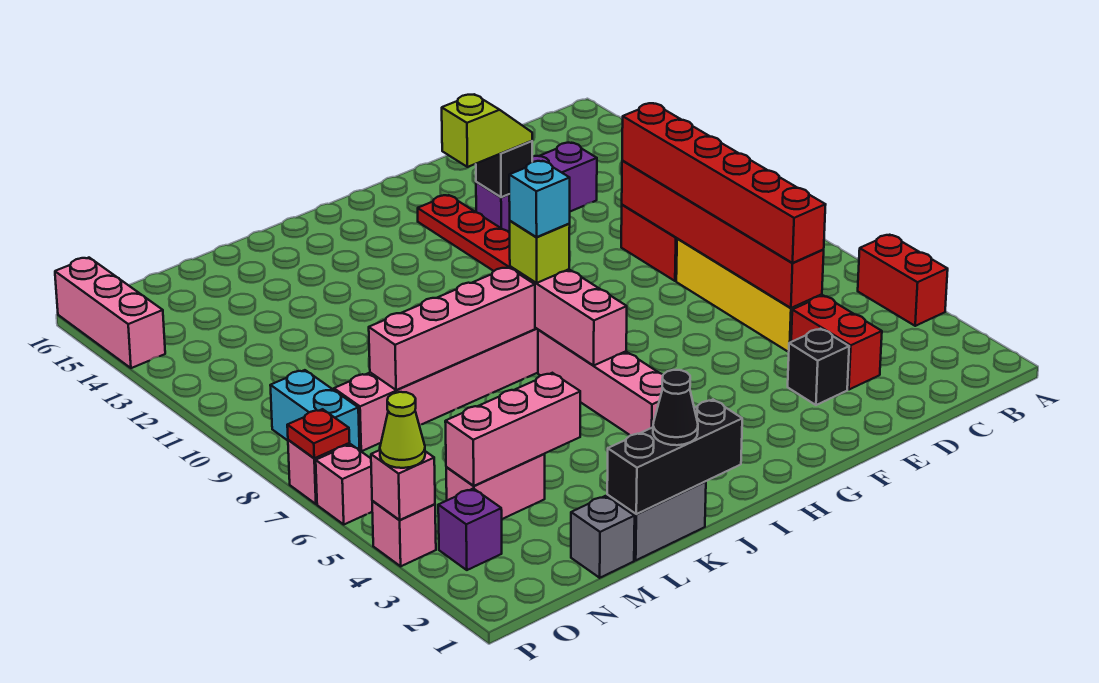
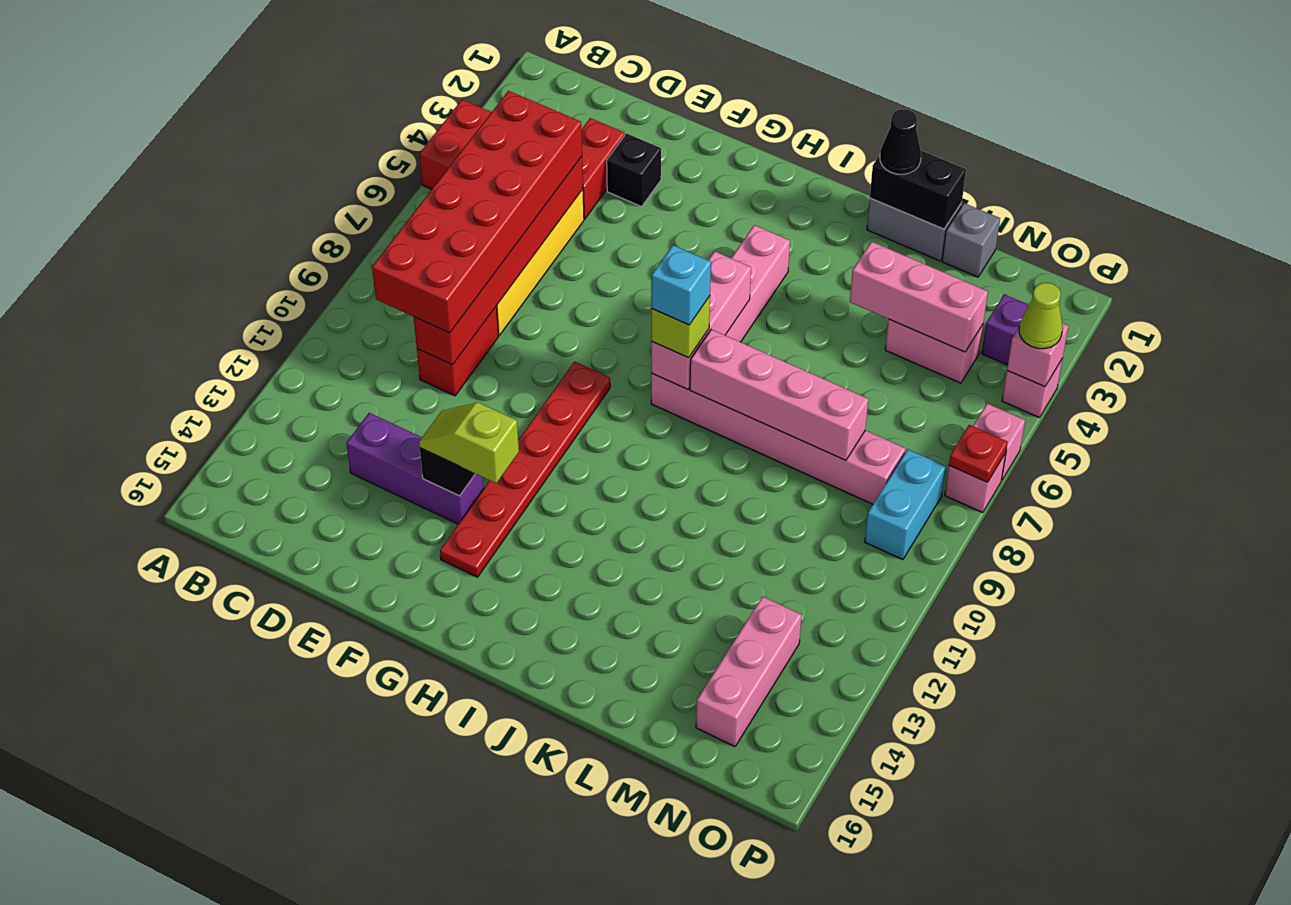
red brick D5:D10 level 3 -> red brick C5:D10 level 3
black brick J1:L1 level 2 -> black brick K1:L1 level 2
pink brick P14:P16 level 1 -> pink brick N13:N15 level 1

